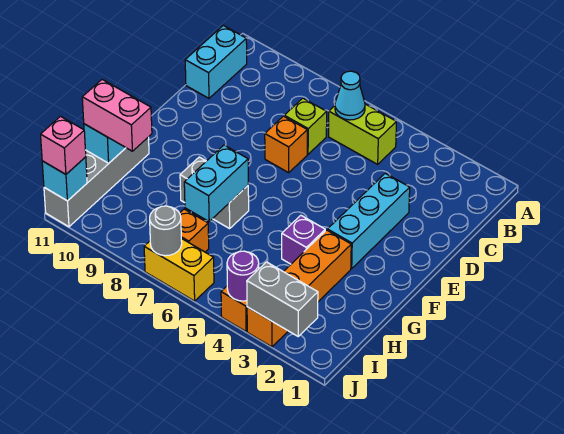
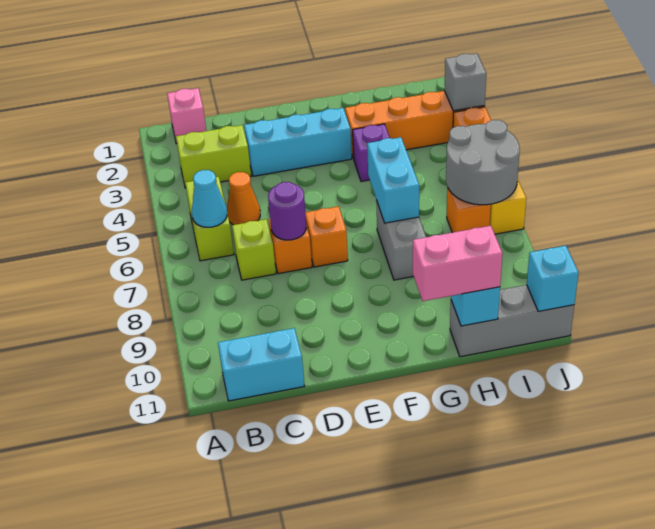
none -> lime brick B3:C3 level 1
none -> orange cone C5 level 1
none -> orange brick E7 level 1
cyan brick G7:H7 level 2 -> cyan brick G6:G7 level 2
grey brick G11:J11 level 1 -> grey brick H11:J11 level 1
pink brick H10:H11 level 3 -> pink brick G11:H11 level 3
grey brick J2:J3 level 2 -> grey brick J3 level 2
purple round brick J4 level 2 -> purple round brick D7 level 2
grey round brick J7 level 2 -> grey round brick I6:J7 level 2
pink brick J11 level 3 -> pink brick B1 level 1

